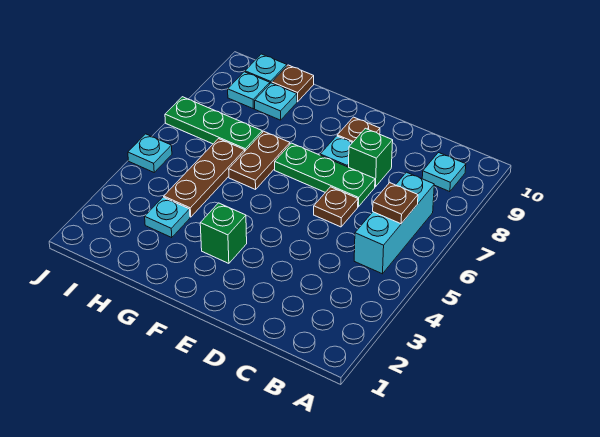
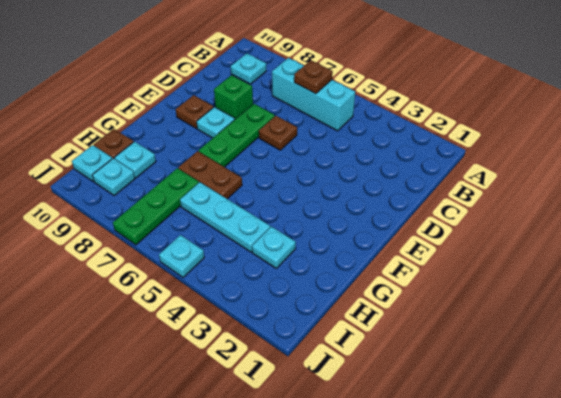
green brick F3 level 1 -> none
brown plate H4:H6 level 1 -> cyan plate H4:H6 level 1

